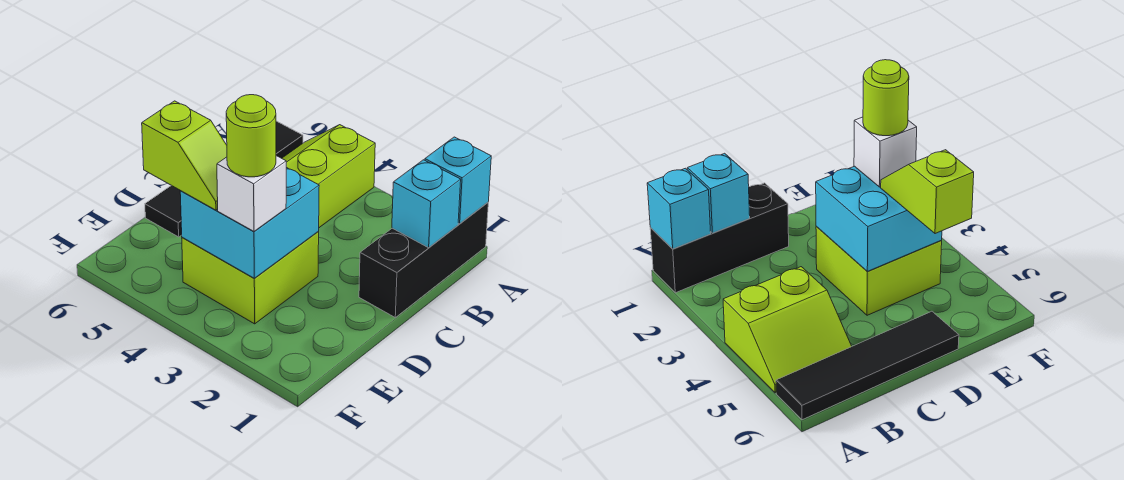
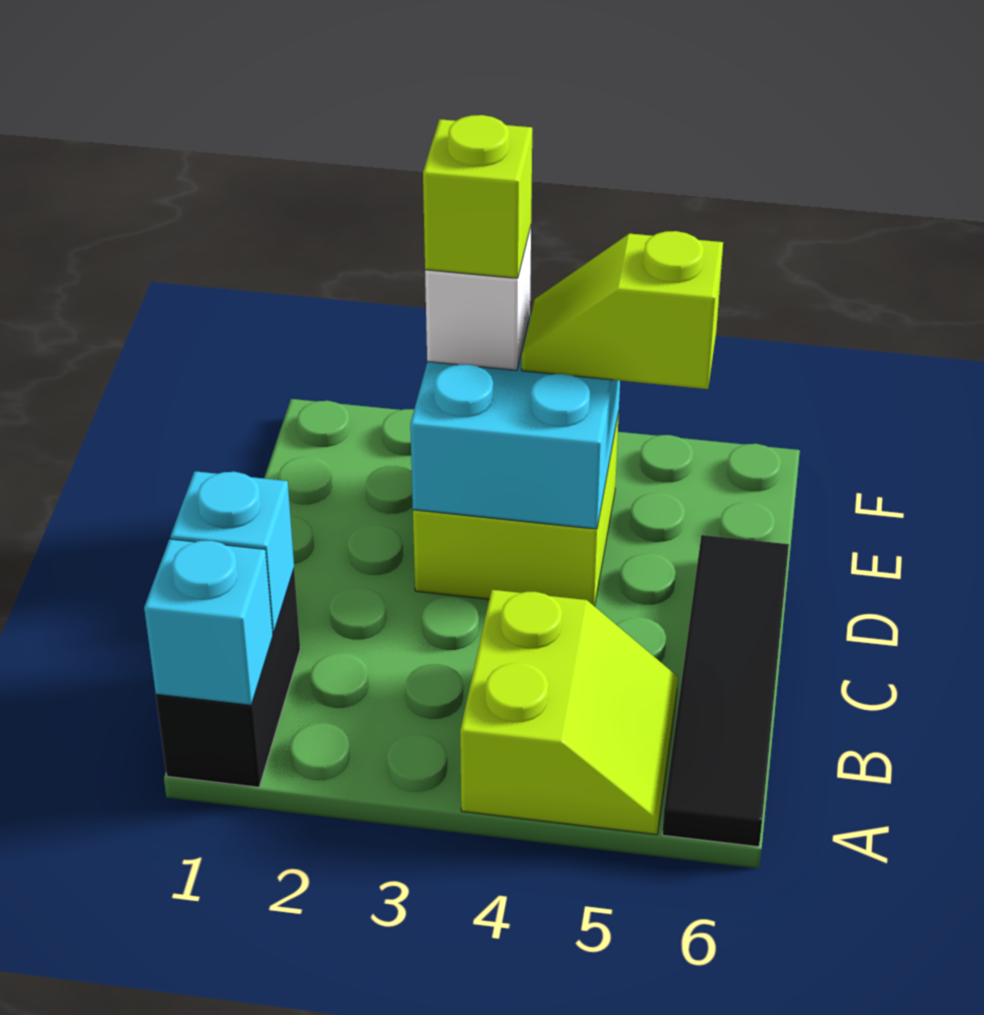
black brick A1:C1 level 1 -> black brick A1:B1 level 1
lime round brick E3 level 4 -> lime brick E3 level 4

